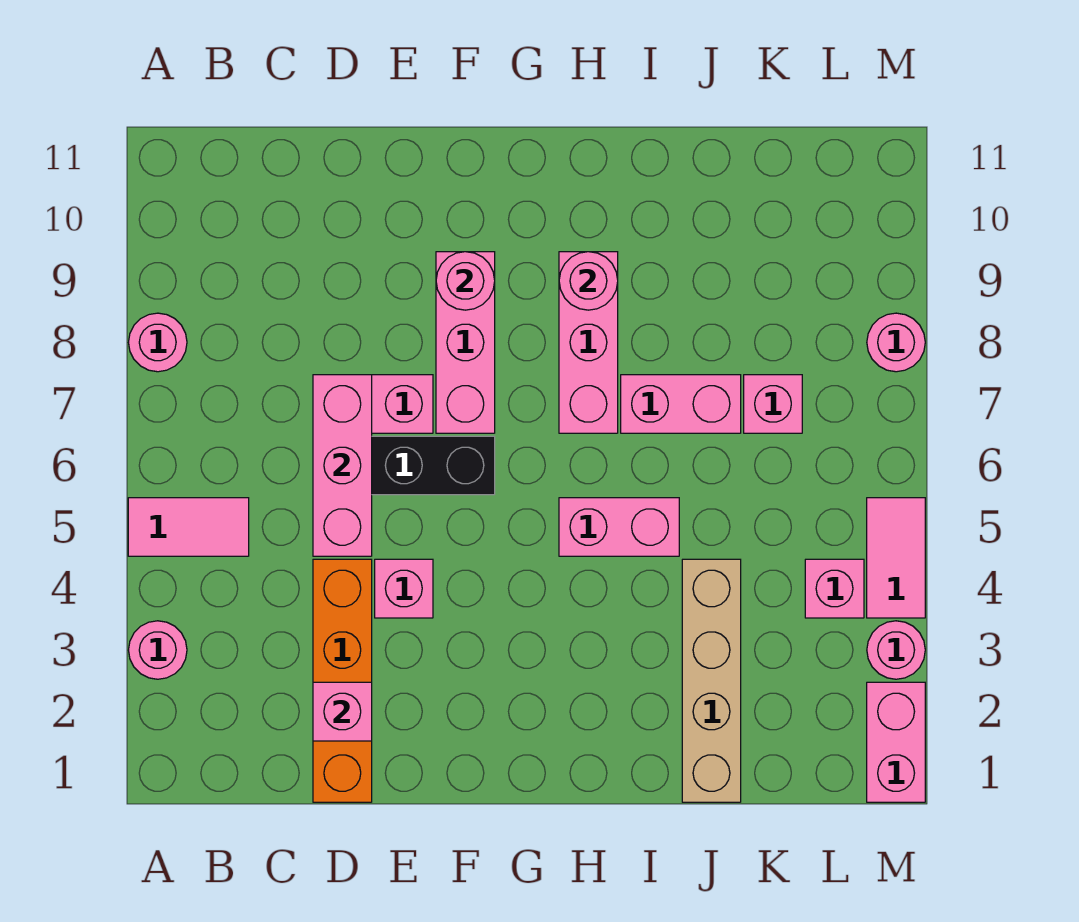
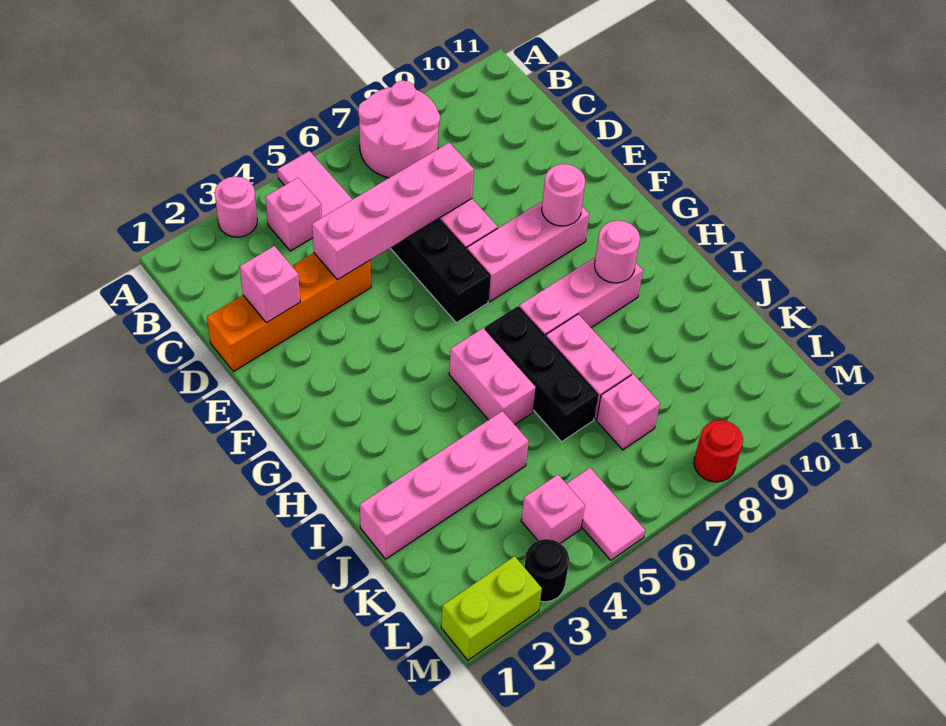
pink round brick A8 level 1 -> pink round brick A7:B8 level 1
pink brick D5:D7 level 2 -> pink brick D4:D7 level 2
pink brick E4 level 1 -> pink brick B4 level 1
none -> black brick H6:J6 level 1
tan brick J1:J4 level 1 -> pink brick J1:J4 level 1
pink brick M1:M2 level 1 -> lime brick M1:M2 level 1
pink round brick M3 level 1 -> black round brick M3 level 1
pink tile M4:M5 level 1 -> pink tile L5:M5 level 1
pink round brick M8 level 1 -> red round brick M8 level 1

